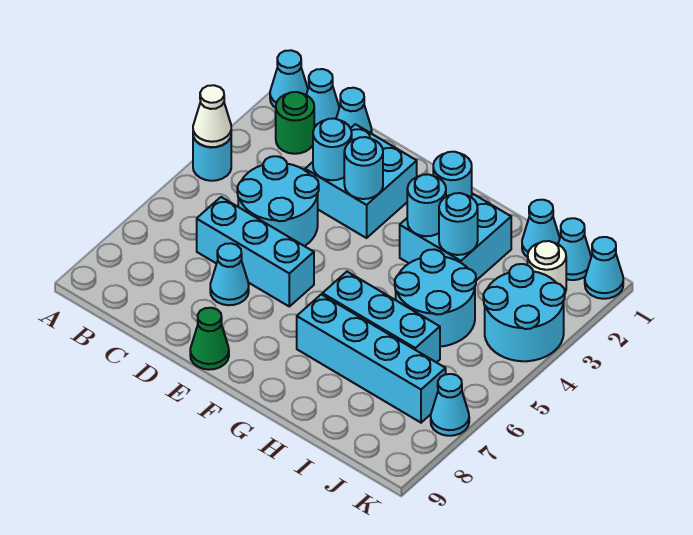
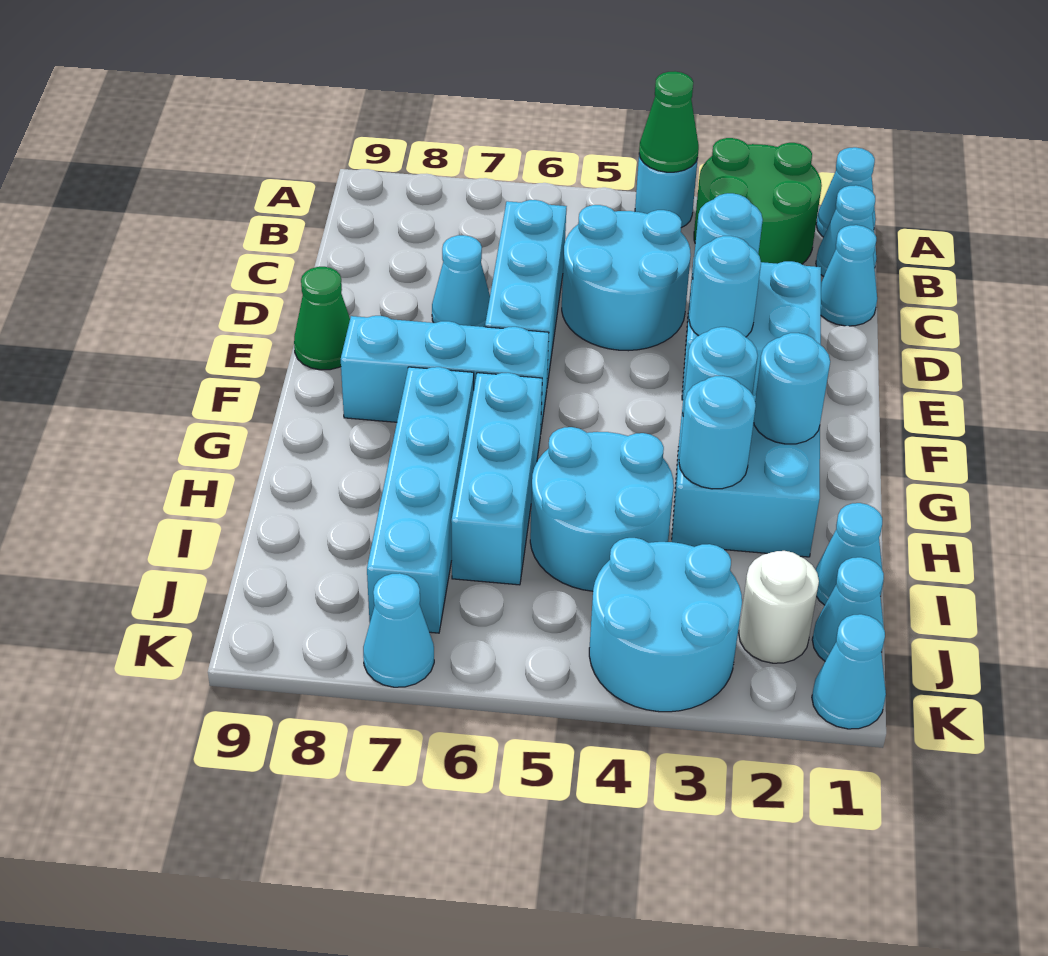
white cone A4 level 2 -> green cone A4 level 2
green round brick B2 level 1 -> green round brick A2:B3 level 1
none -> cyan brick F6:F8 level 1

